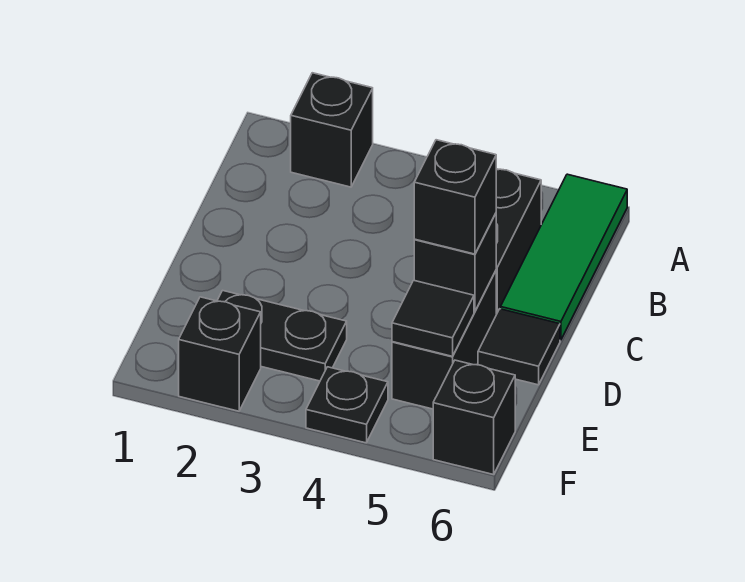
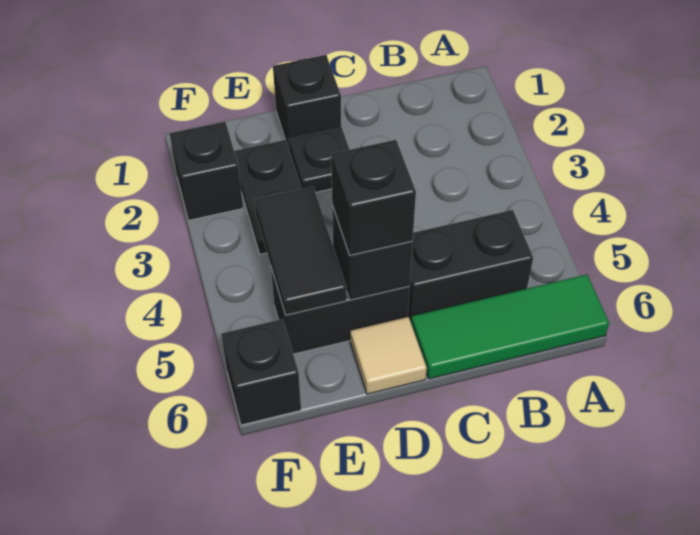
black brick A2 level 1 -> black brick D1 level 1
black tile D6 level 1 -> tan tile D6 level 1
black tile E5 level 2 -> black tile E4:E5 level 2
black plate F4 level 1 -> black plate D2 level 1

